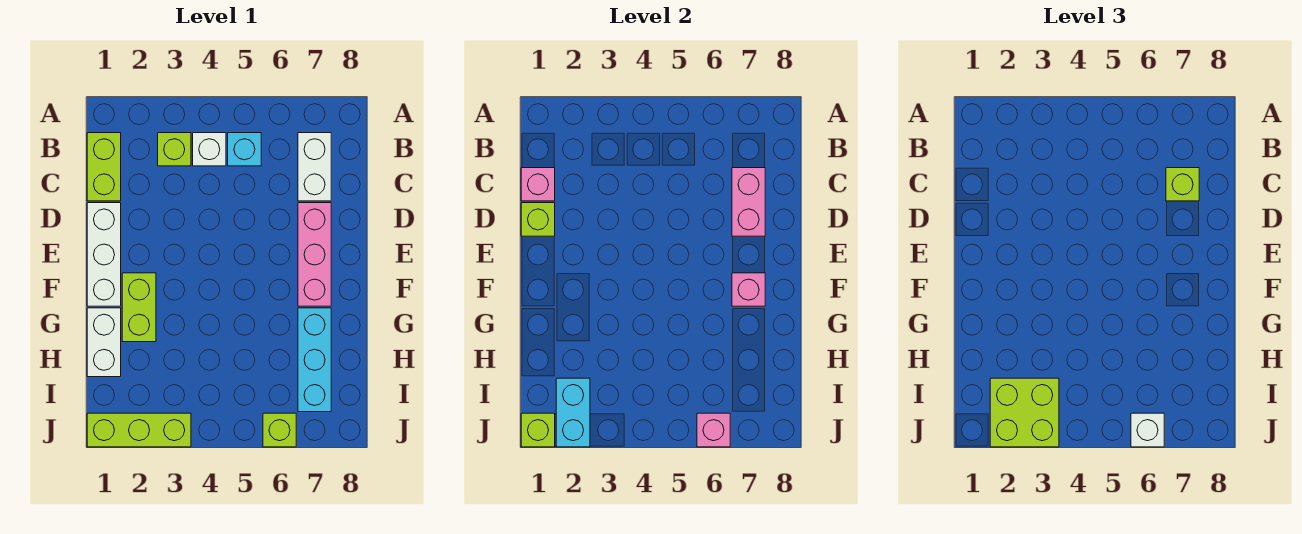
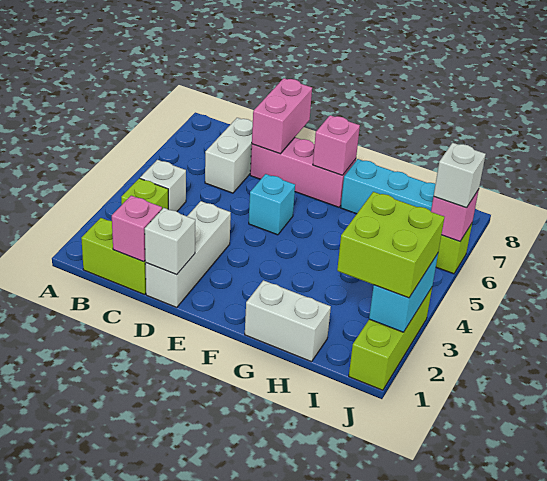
cyan brick B5 level 1 -> cyan brick E5 level 1
white brick B7:C7 level 1 -> white brick C6:C7 level 1
pink brick C7:D7 level 2 -> pink brick D7:D8 level 2
lime brick C7 level 3 -> none
white brick D1:F1 level 1 -> white brick D1:D3 level 1
lime brick D1 level 2 -> white brick D1 level 2
lime brick F2:G2 level 1 -> none
cyan brick I2:J2 level 2 -> cyan brick J2:J3 level 2
lime brick J1 level 2 -> none

